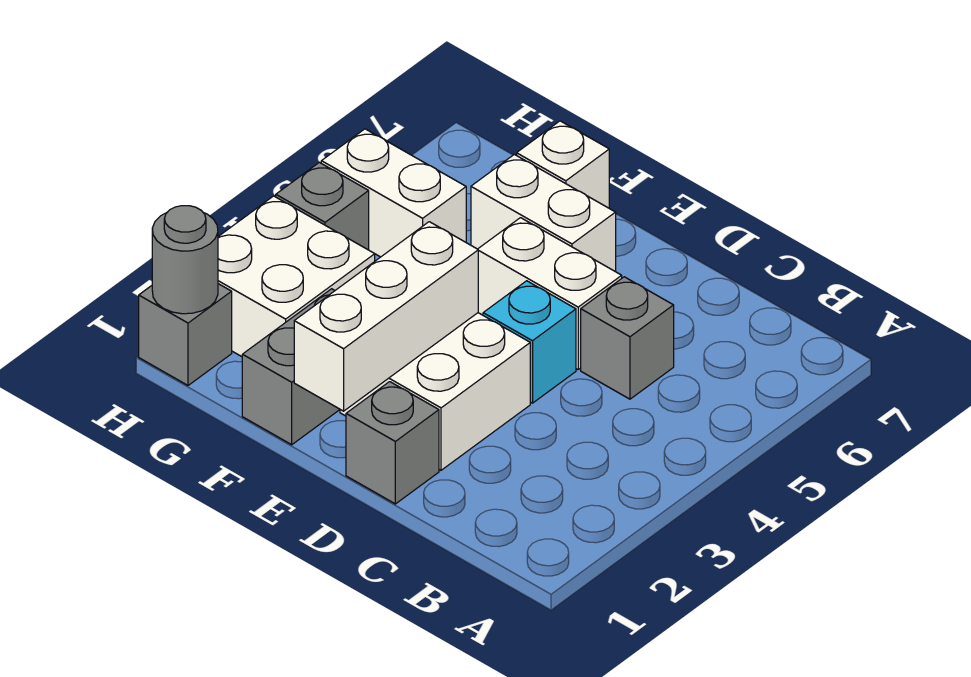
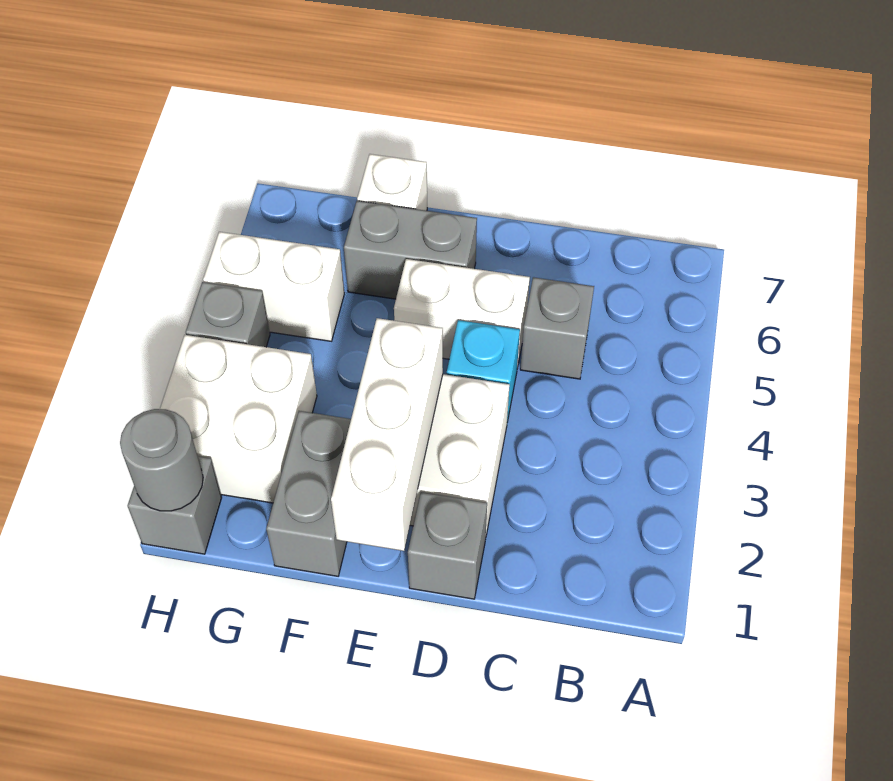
white brick E6:F6 level 1 -> grey brick E6:F6 level 1

